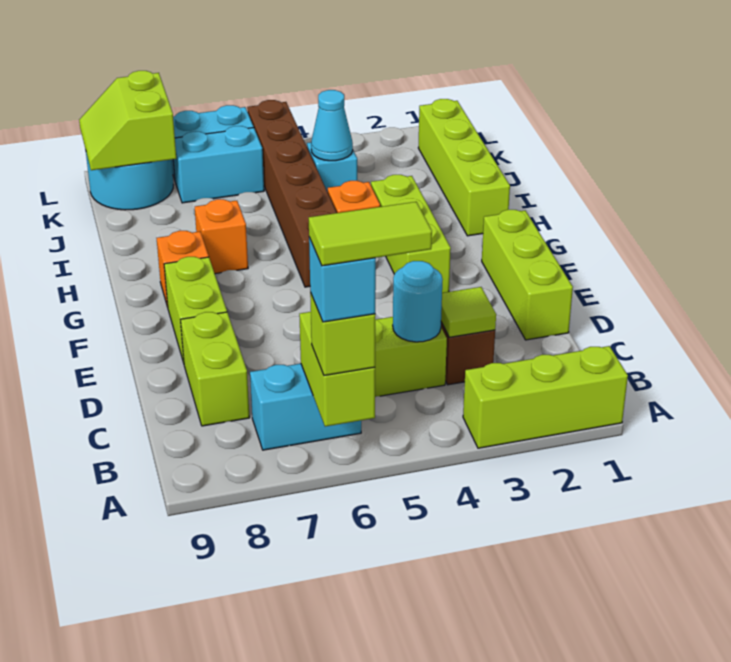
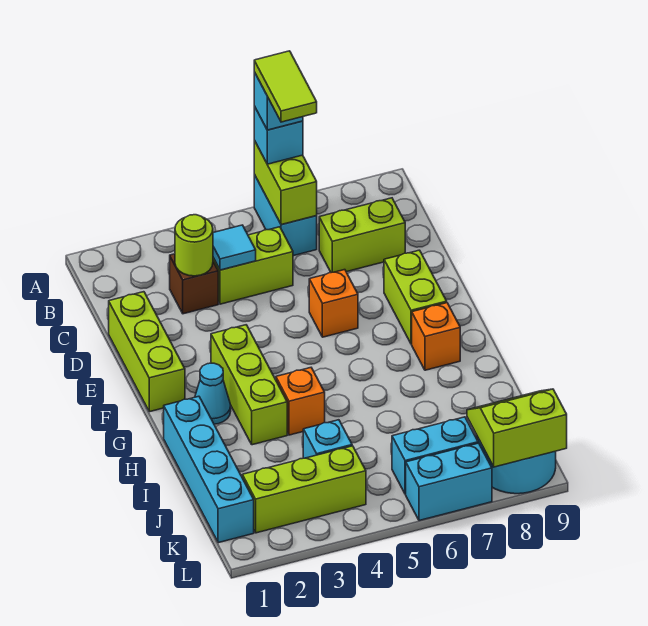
lime brick A1:A3 level 1 -> lime brick K2:K4 level 1
lime tile A5:A6 level 5 -> lime tile A6:B6 level 5
lime brick A6 level 3 -> cyan brick A6 level 3
cyan brick B6:B7 level 1 -> cyan brick A6:B6 level 1
lime tile C3 level 2 -> lime round brick C3 level 2
cyan round brick C4 level 2 -> cyan tile C4 level 2
lime brick C8:D8 level 1 -> lime brick C7:C8 level 1
brown brick G5:L5 level 1 -> none
lime brick H1:K1 level 1 -> cyan brick H1:K1 level 1
orange brick H7 level 1 -> orange brick E6 level 1
cyan cone J4 level 2 -> cyan cone G2 level 1
lime slope K8:L9 level 2 top 8 -> lime slope K8:L9 level 2 top L

